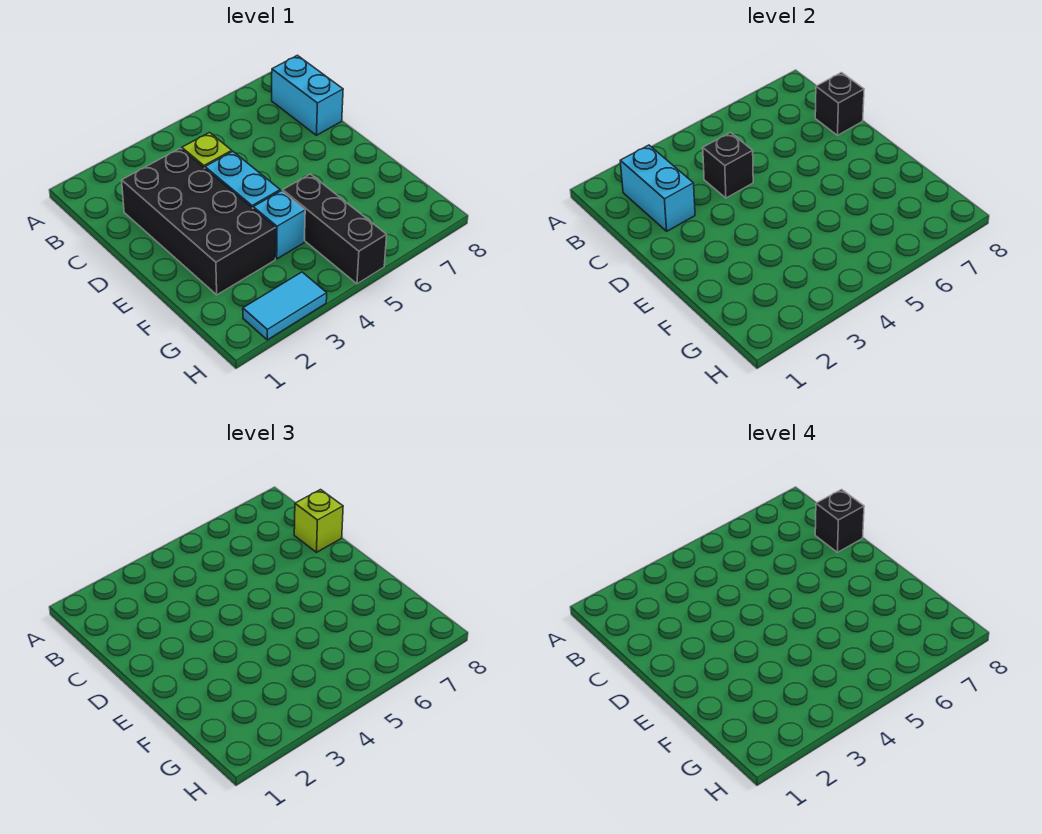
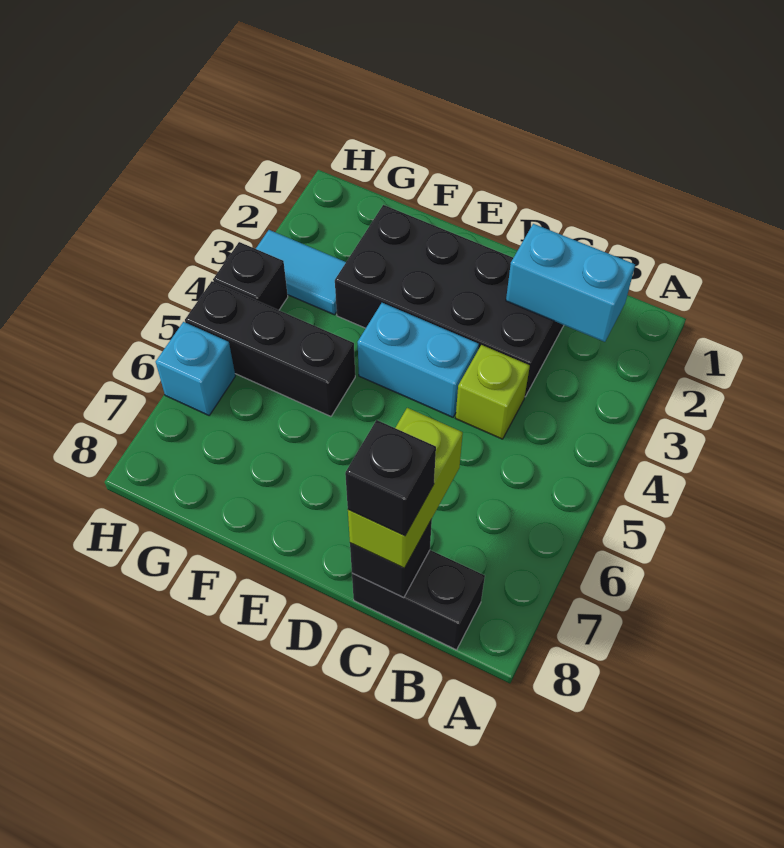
cyan brick B8:C8 level 1 -> black brick B8:C8 level 1
black brick C4 level 2 -> black brick H4 level 1
lime brick C8 level 3 -> lime brick C7:C8 level 3
cyan brick F4 level 1 -> cyan brick H6 level 1
cyan tile H2:H3 level 1 -> cyan tile G3:H3 level 1

